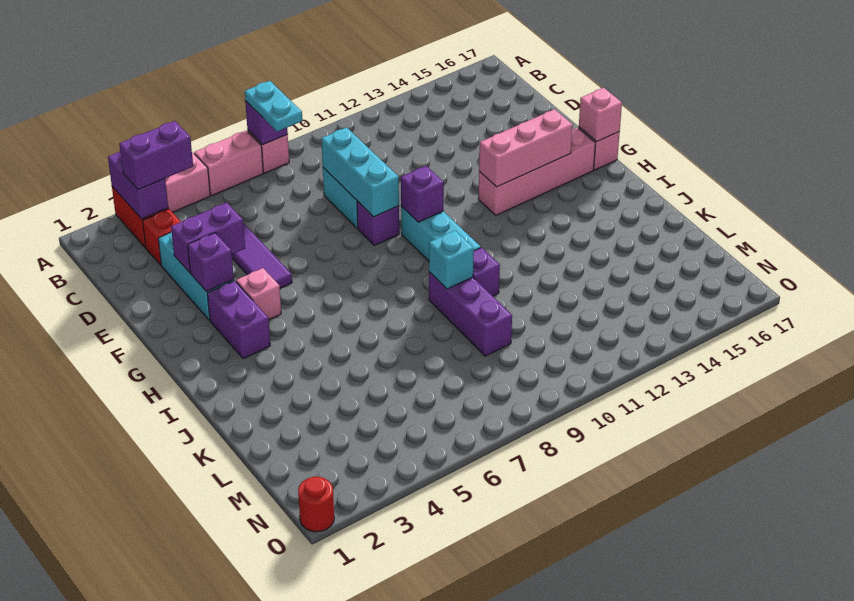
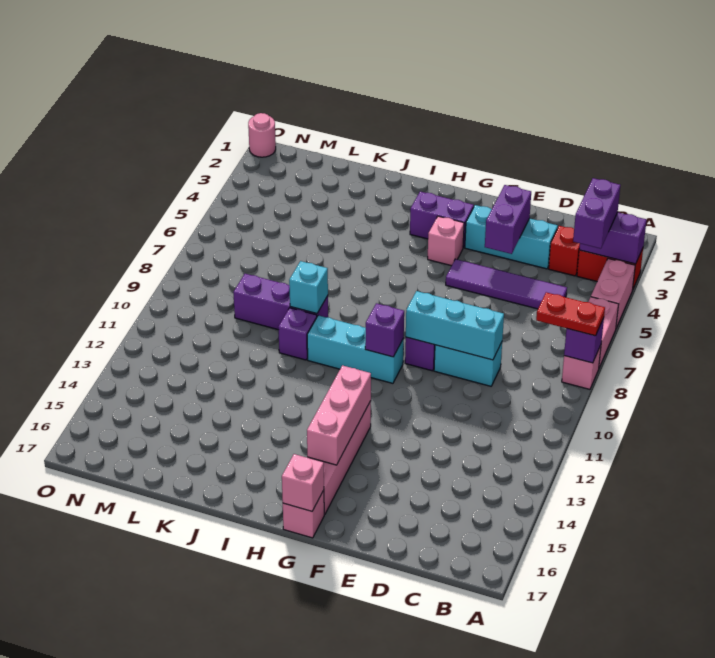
cyan plate A8:B8 level 3 -> red plate A8:B8 level 3
purple brick F3 level 2 -> none
red round brick O1 level 1 -> pink round brick O1 level 1

